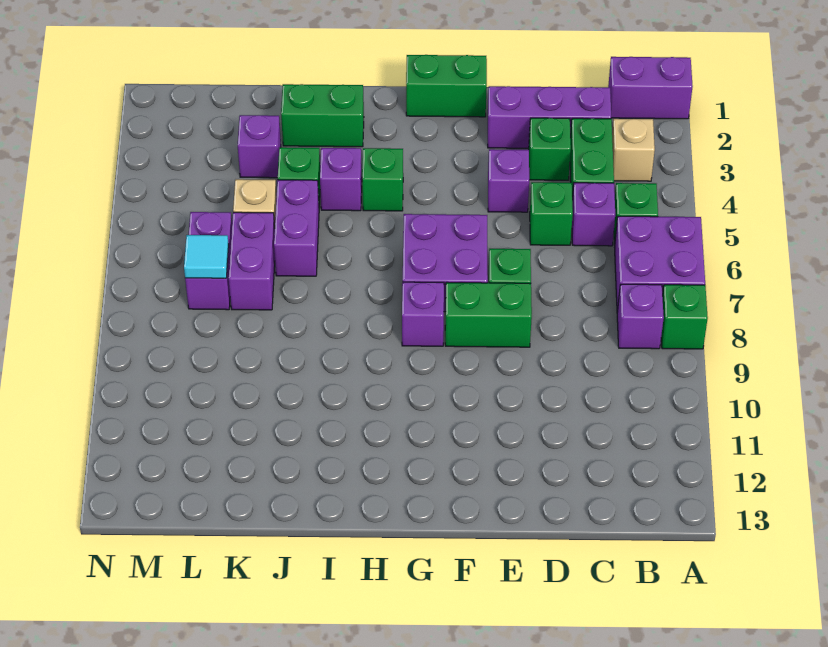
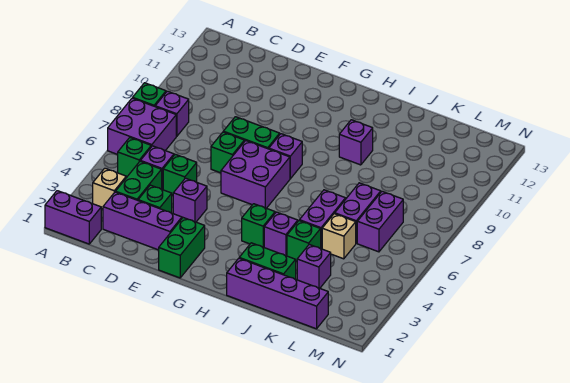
green brick F1:G1 level 1 -> green brick F1:F2 level 1
none -> purple brick I1:L1 level 1
none -> purple brick I10 level 1
cyan tile L7 level 2 -> none

